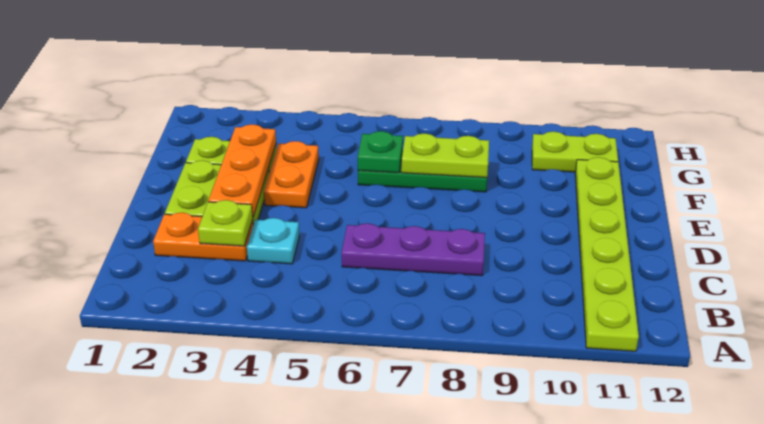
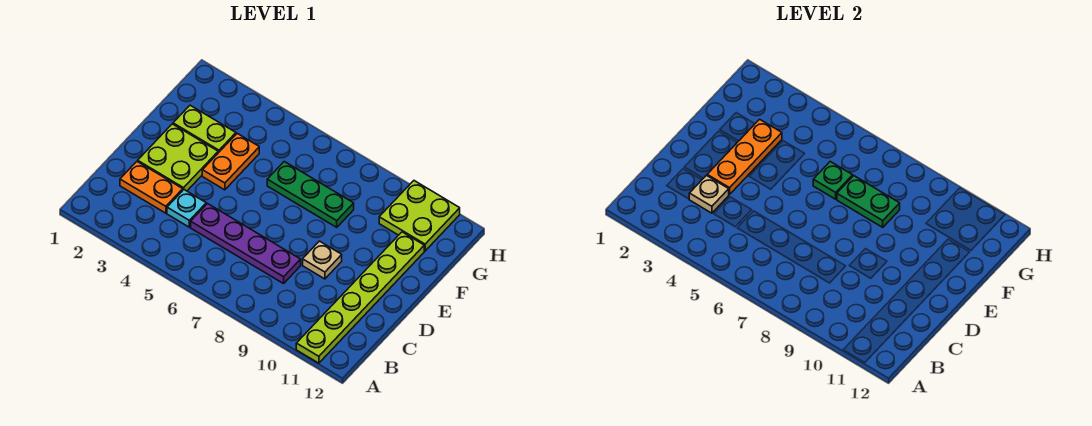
lime plate C3 level 2 -> tan plate C3 level 2
purple plate C6:C8 level 1 -> purple plate C5:C8 level 1
none -> tan plate D9 level 1
lime plate F7:F8 level 2 -> green plate F7:F8 level 2
lime plate G10:G11 level 1 -> lime plate G10:H11 level 1

